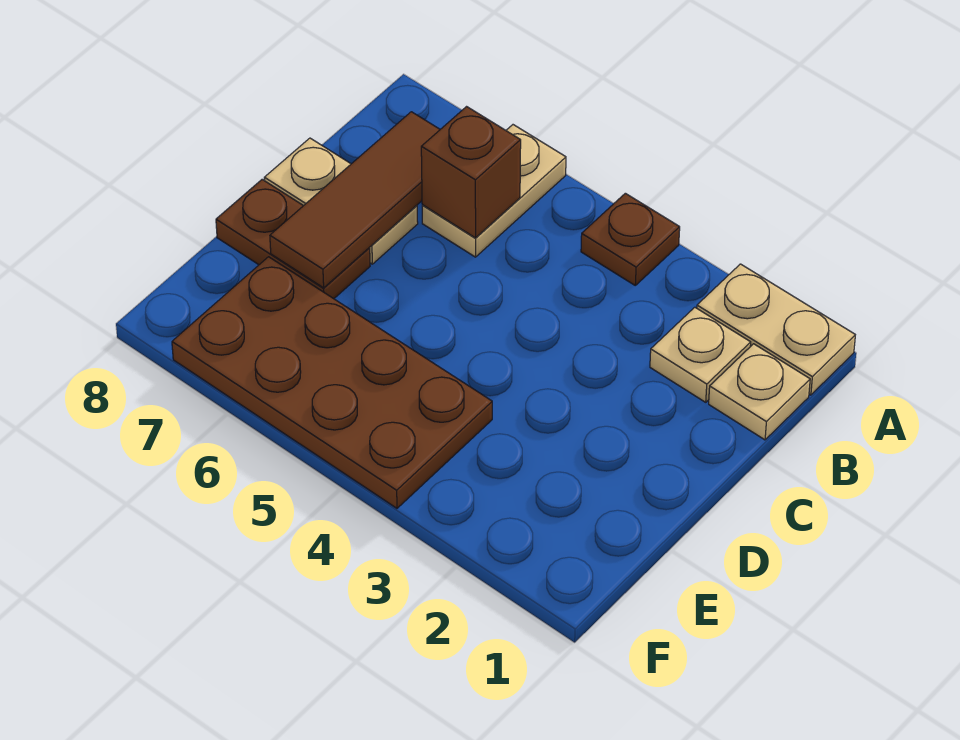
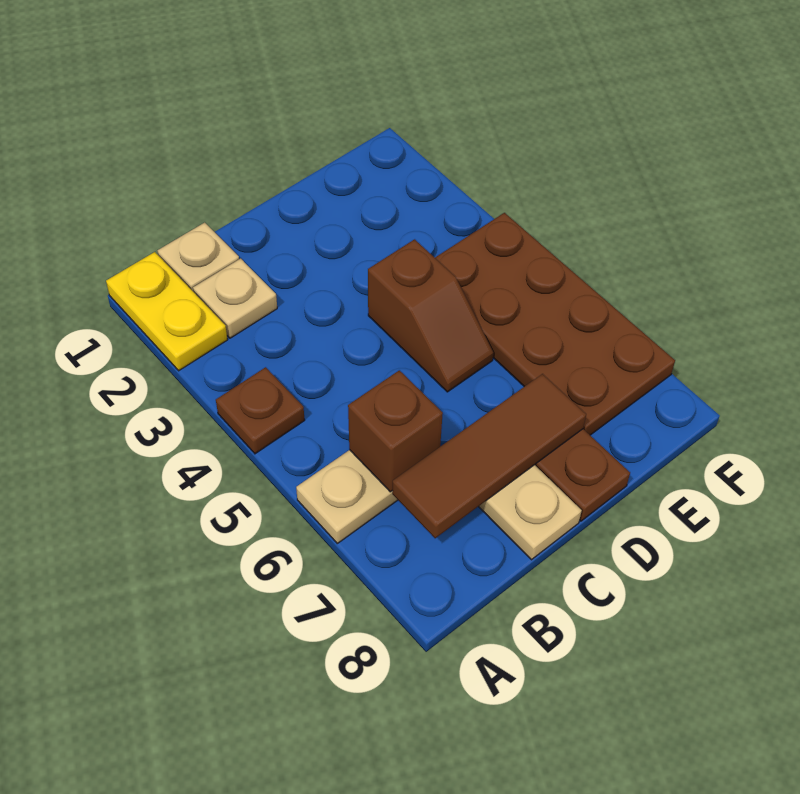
tan plate A1:A2 level 1 -> yellow plate A1:A2 level 1
none -> brown slope D4:D5 level 1 top 4

